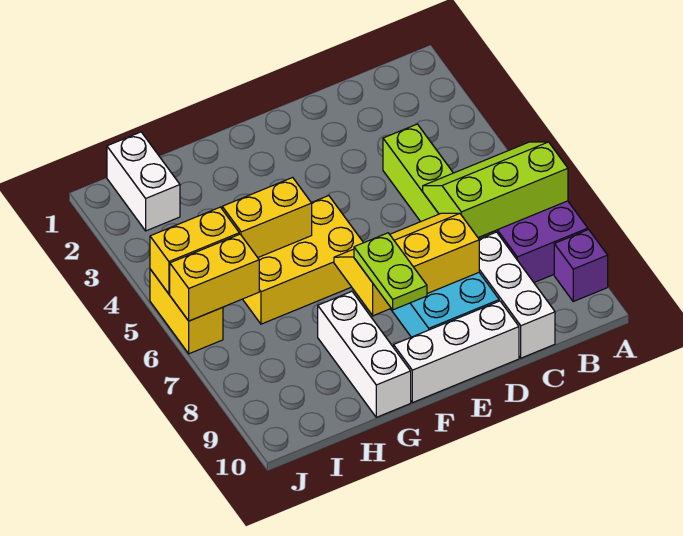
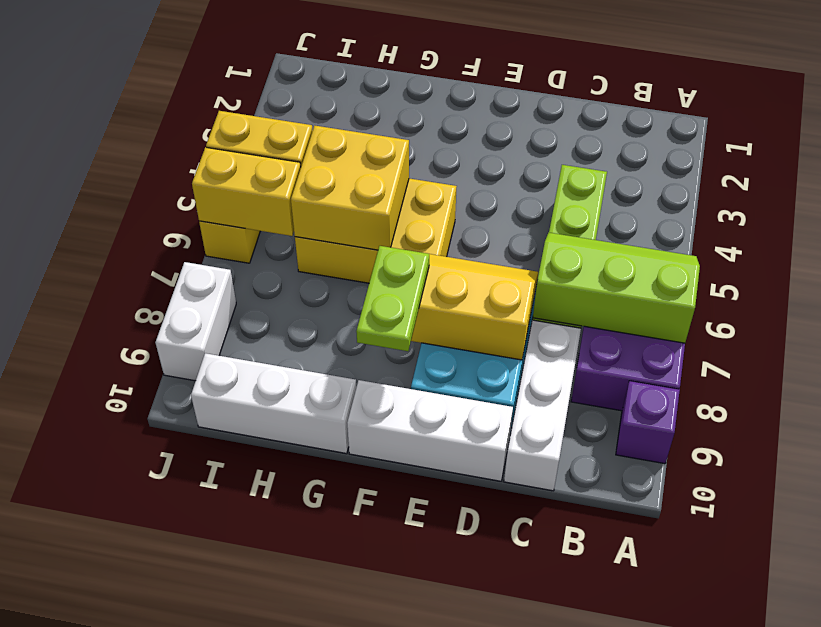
yellow brick G5:H5 level 2 -> yellow brick G5:H6 level 2
white brick G8:G10 level 1 -> white brick G10:I10 level 1
white brick I1:I2 level 1 -> white brick J8:J9 level 1

